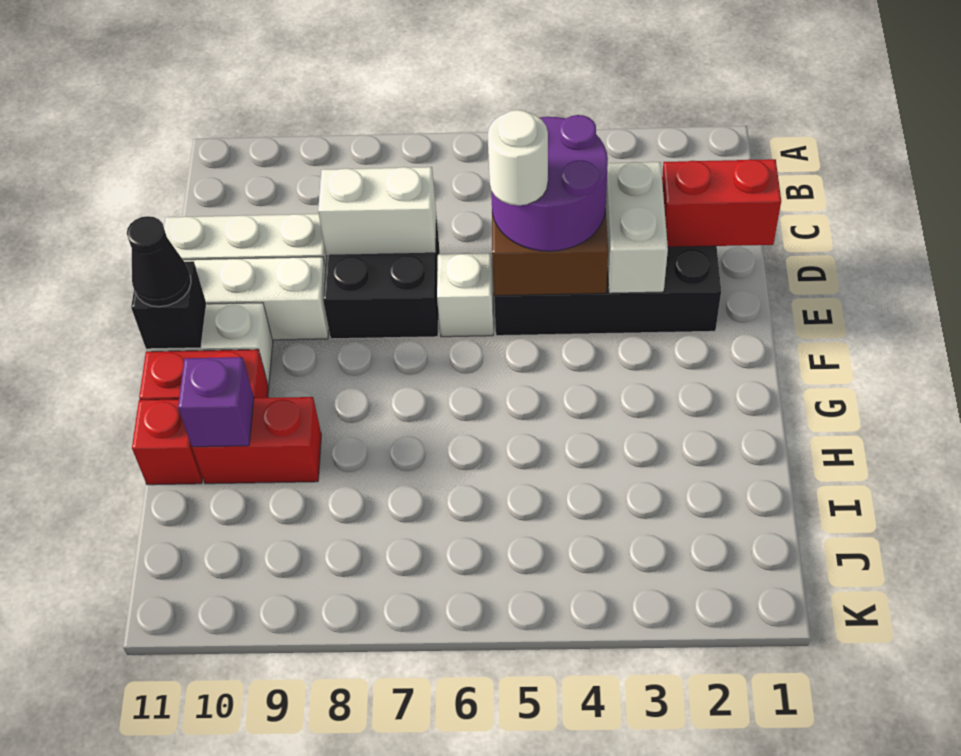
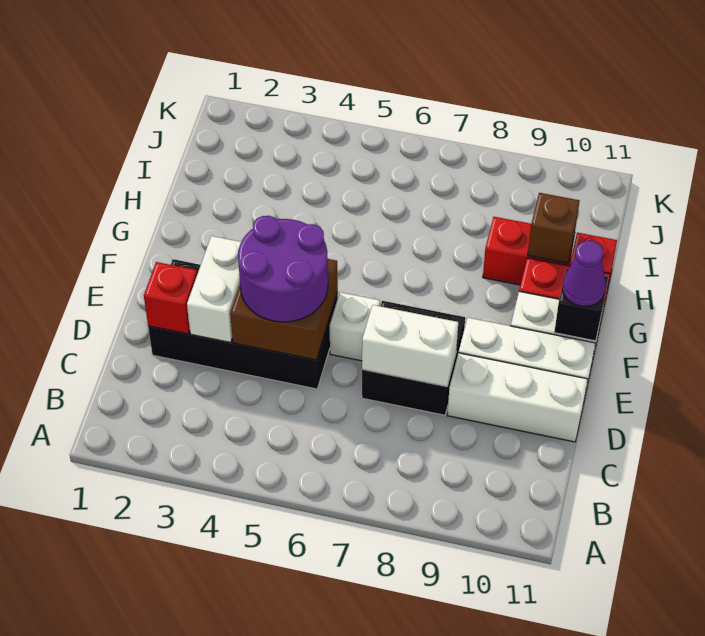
red brick D1:D2 level 2 -> red brick D2 level 2
white round brick E5 level 4 -> none
black cone F11 level 3 -> purple cone F11 level 3
purple brick H10 level 2 -> brown brick H10 level 2

